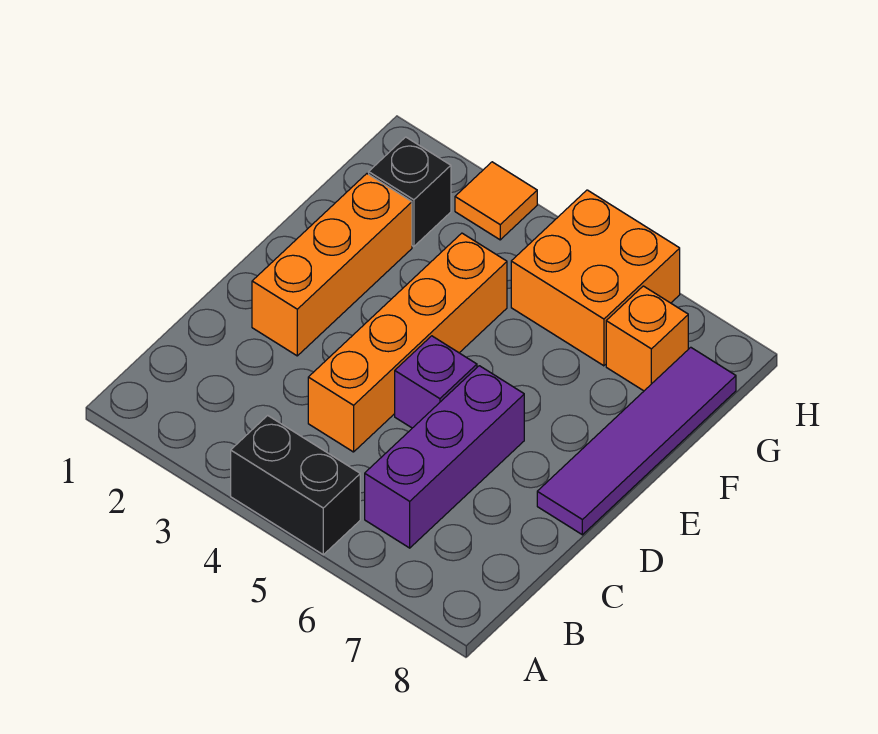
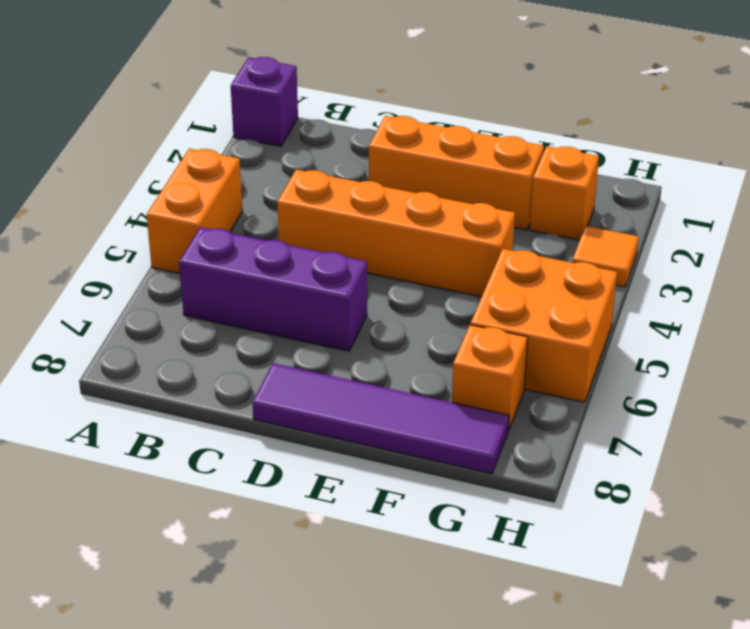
black brick A4:A5 level 1 -> orange brick A4:A5 level 1
purple brick D5 level 1 -> purple brick A1 level 1
black brick G2 level 1 -> orange brick G2 level 1

